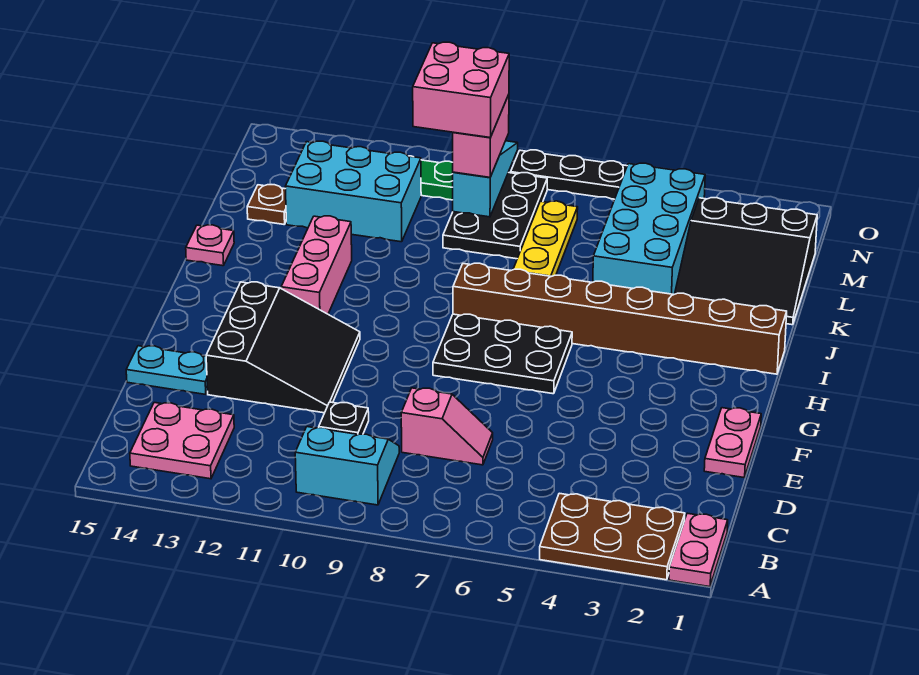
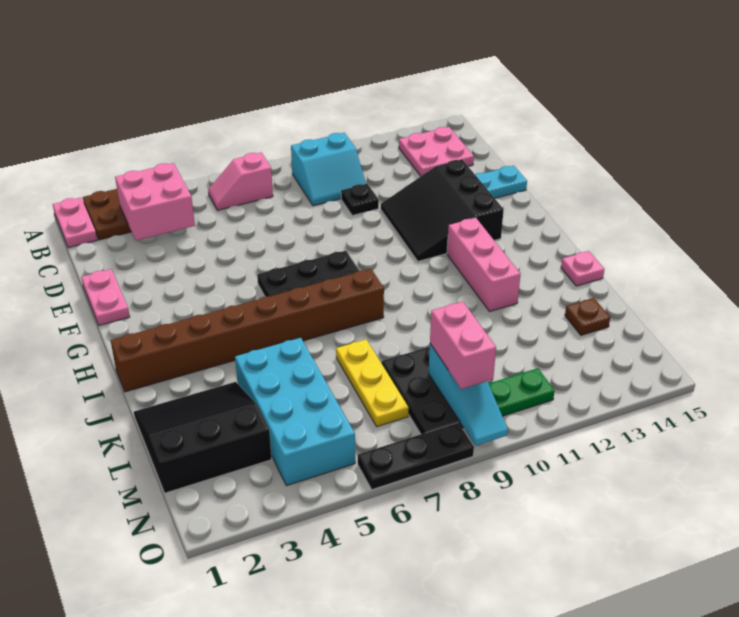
pink slope D7:D8 level 1 top 8 -> pink slope B6:B7 level 1 top 7
cyan brick L11:M13 level 1 -> none
pink brick M9:N10 level 4 -> pink brick B3:C4 level 2

